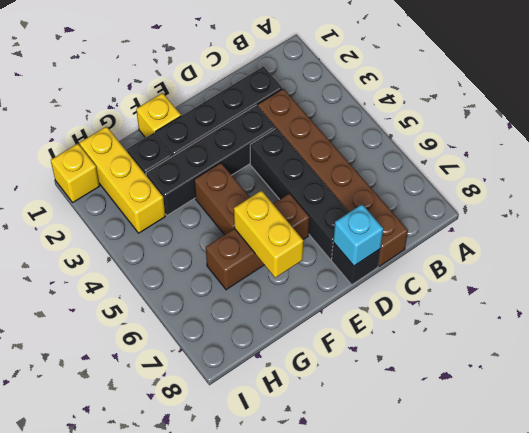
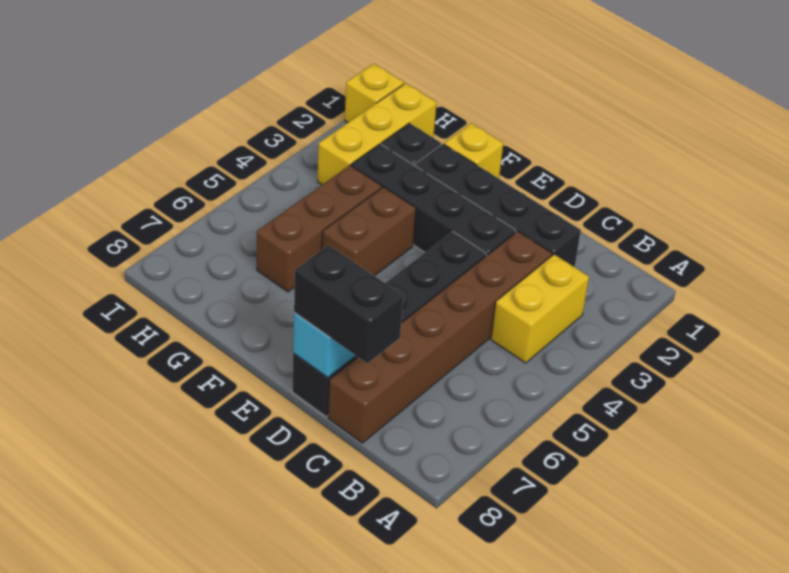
none -> black brick C8:D8 level 3
brown brick E6:G6 level 1 -> brown brick G4:G6 level 1
yellow brick F6:F7 level 2 -> yellow brick B3:B4 level 1

